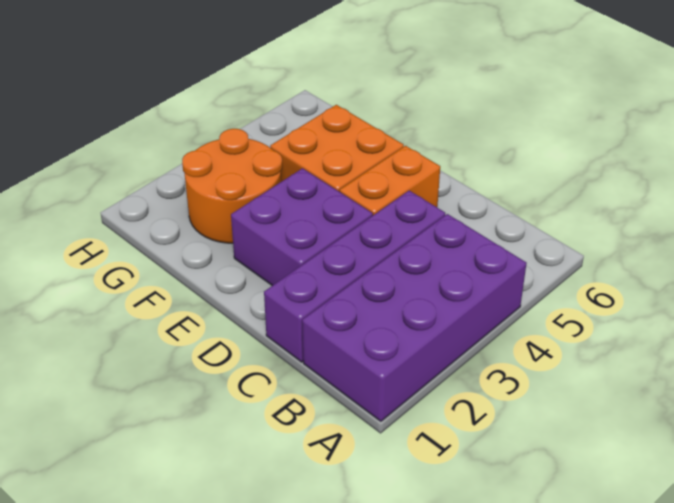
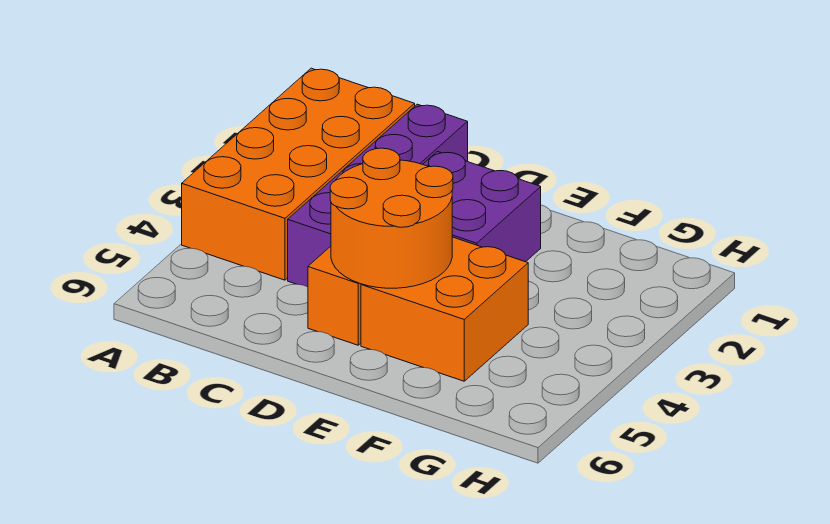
purple brick A1:B4 level 1 -> orange brick A1:B4 level 1
orange round brick F2:G3 level 1 -> orange round brick D4:E5 level 2

